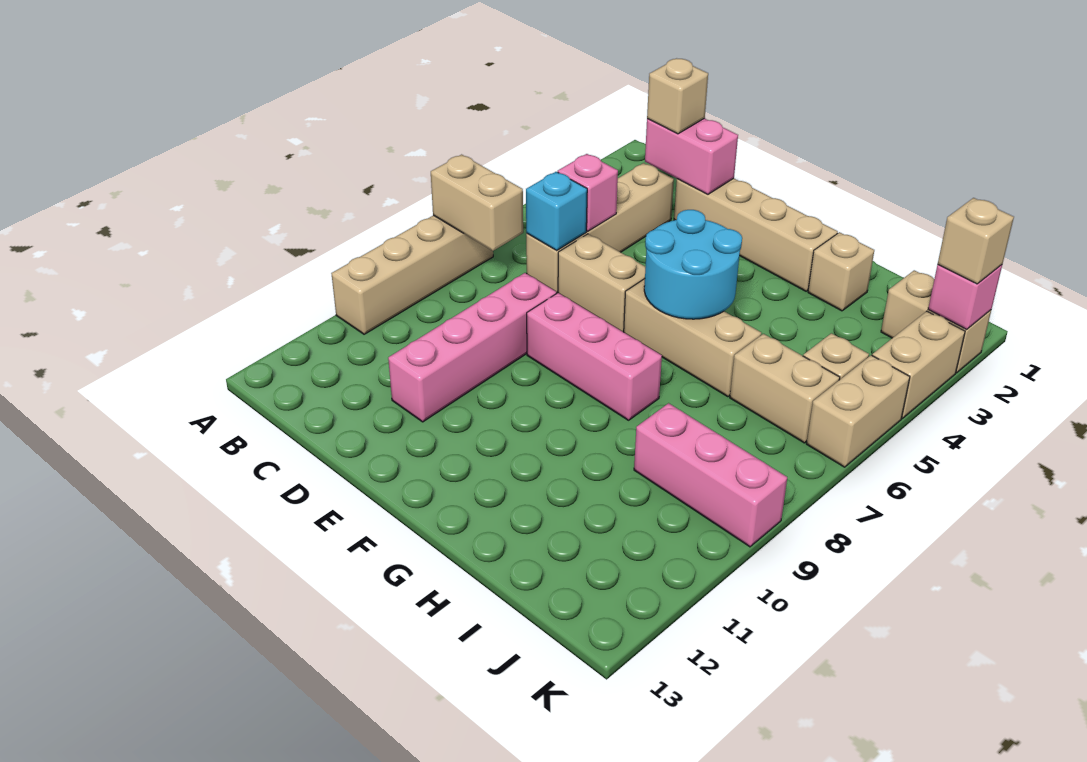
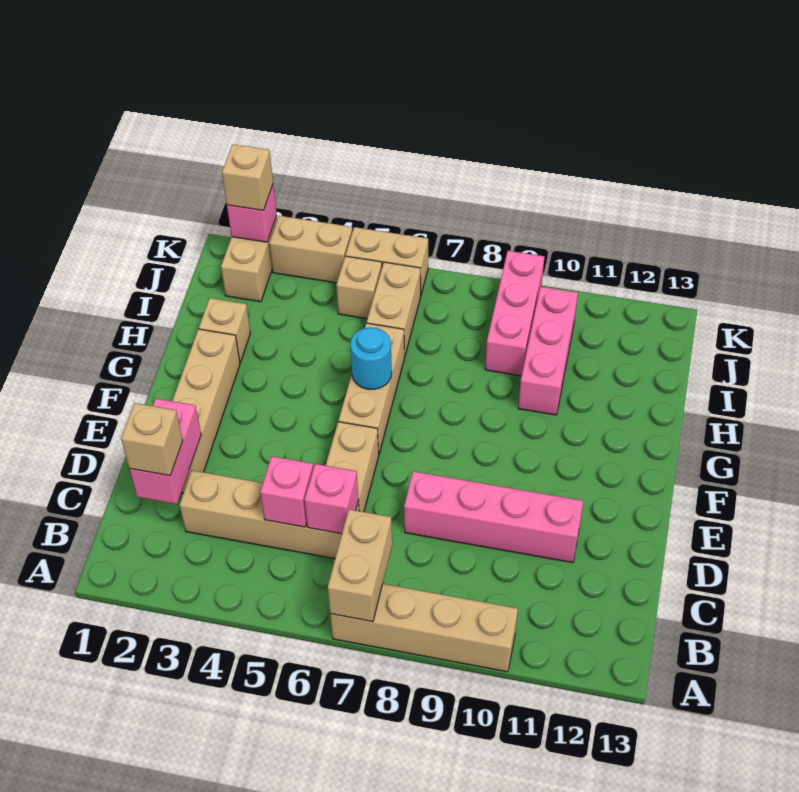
cyan brick C6 level 2 -> pink brick C6 level 2
pink brick E8:G8 level 1 -> pink brick H10:J10 level 1
cyan round brick F5:G6 level 2 -> cyan round brick G6 level 2

